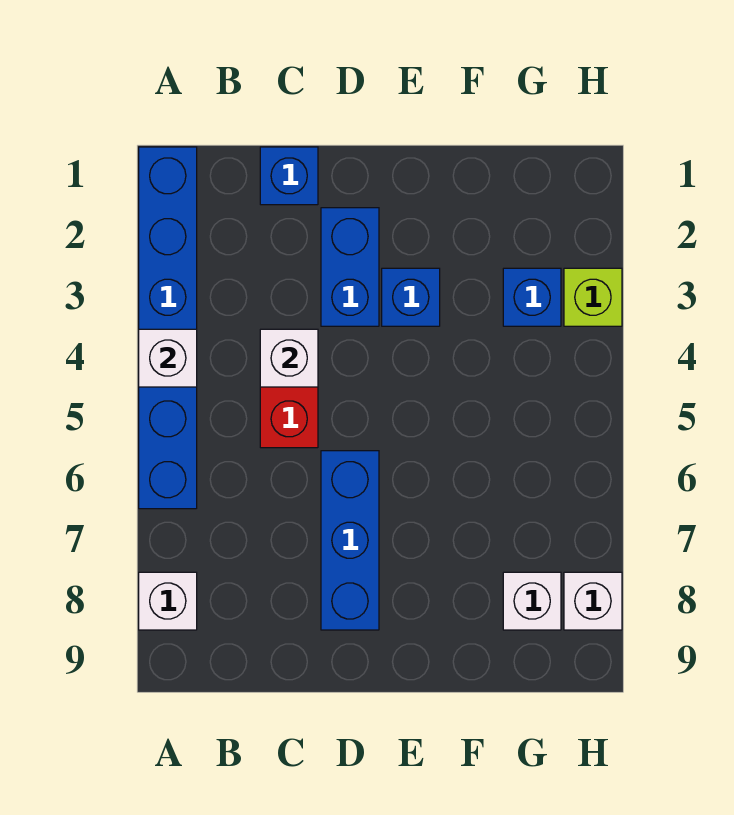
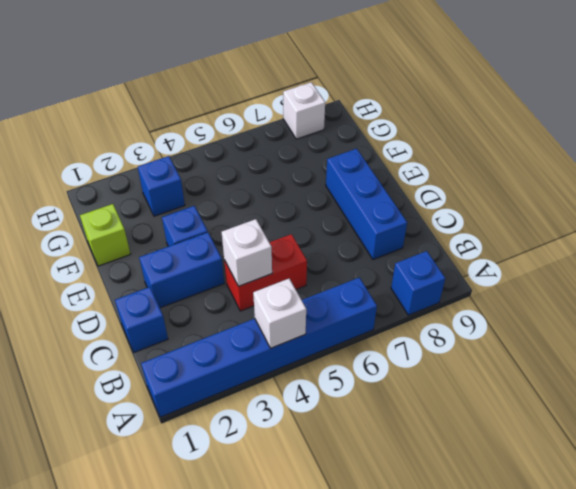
white brick A8 level 1 -> blue brick A8 level 1
blue brick D6:D8 level 1 -> blue brick C8:E8 level 1
white brick G8 level 1 -> none
lime brick H3 level 1 -> lime brick F1 level 1

